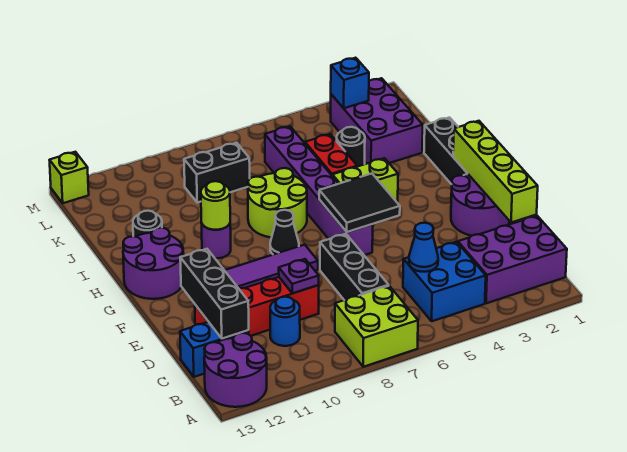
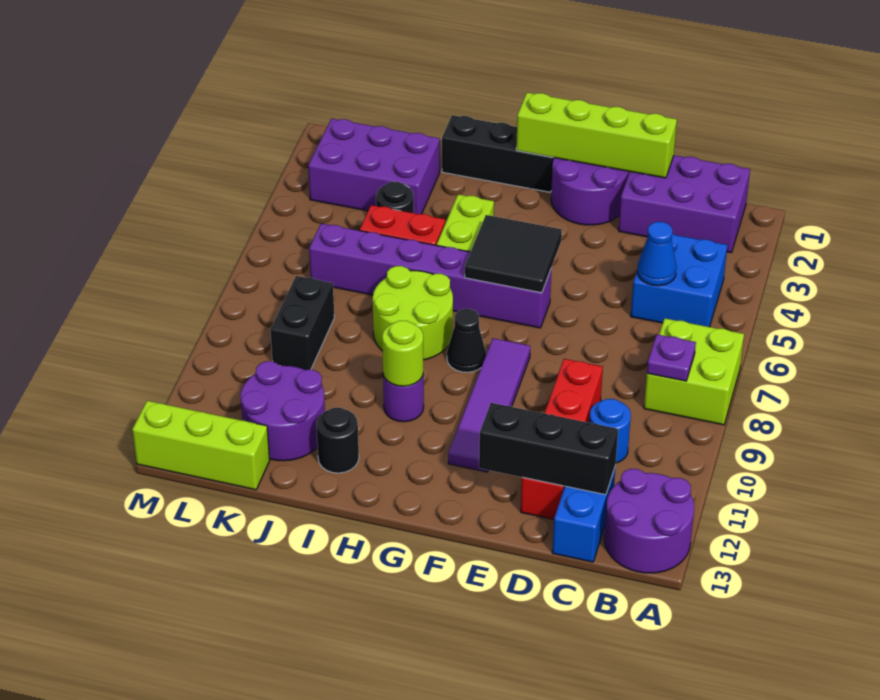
purple brick B1:C3 level 1 -> purple brick B1:D2 level 1
black brick C7:E7 level 1 -> none
purple plate D9 level 2 -> purple plate B8 level 2
purple round brick G12:H13 level 1 -> purple round brick J11:K12 level 1
blue brick L3 level 2 -> none
lime brick M13 level 1 -> lime brick K13:M13 level 1

